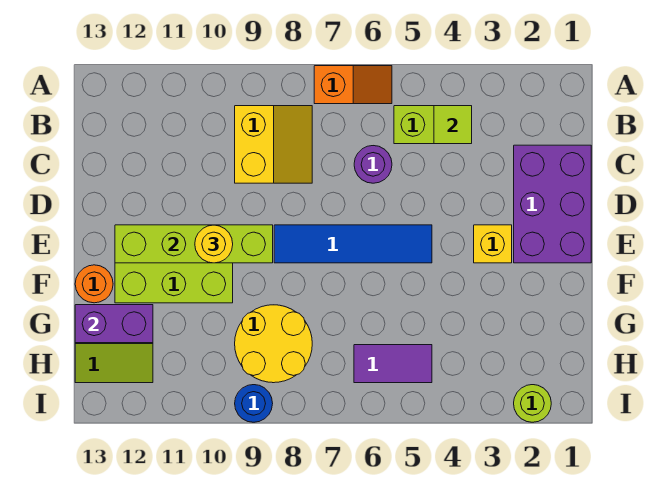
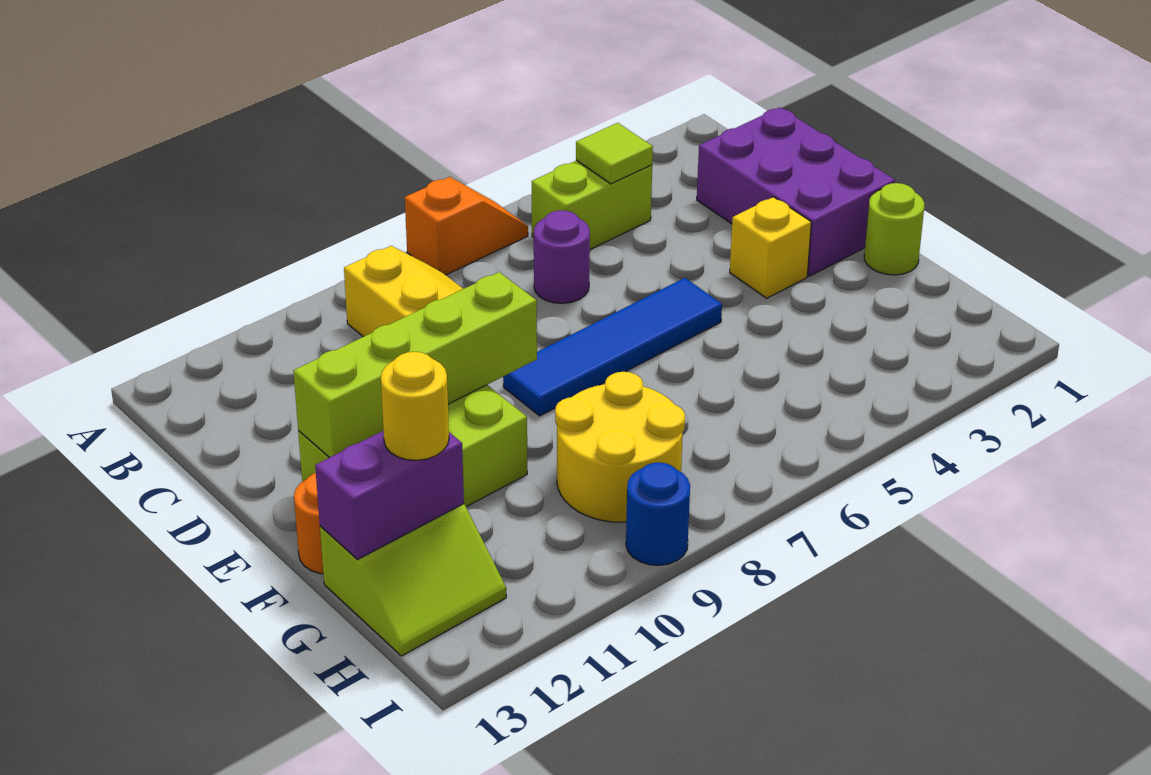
yellow round brick E10 level 3 -> yellow round brick G12 level 3
purple tile H5:H6 level 1 -> none
lime round brick I2 level 1 -> lime round brick F1 level 1

